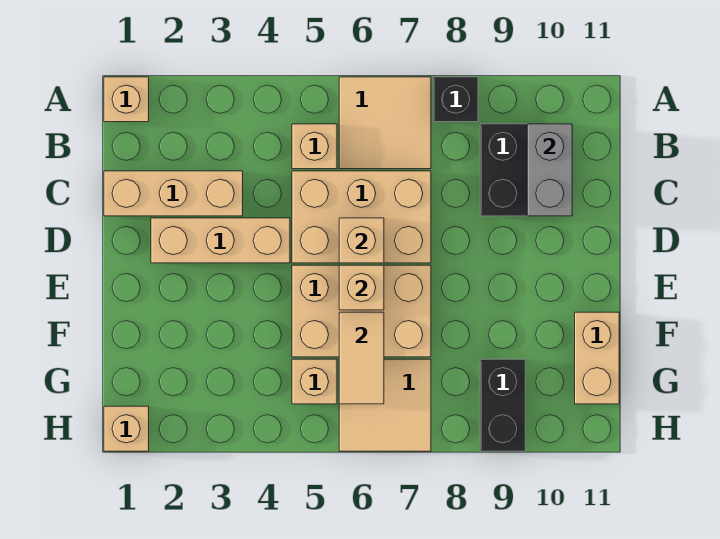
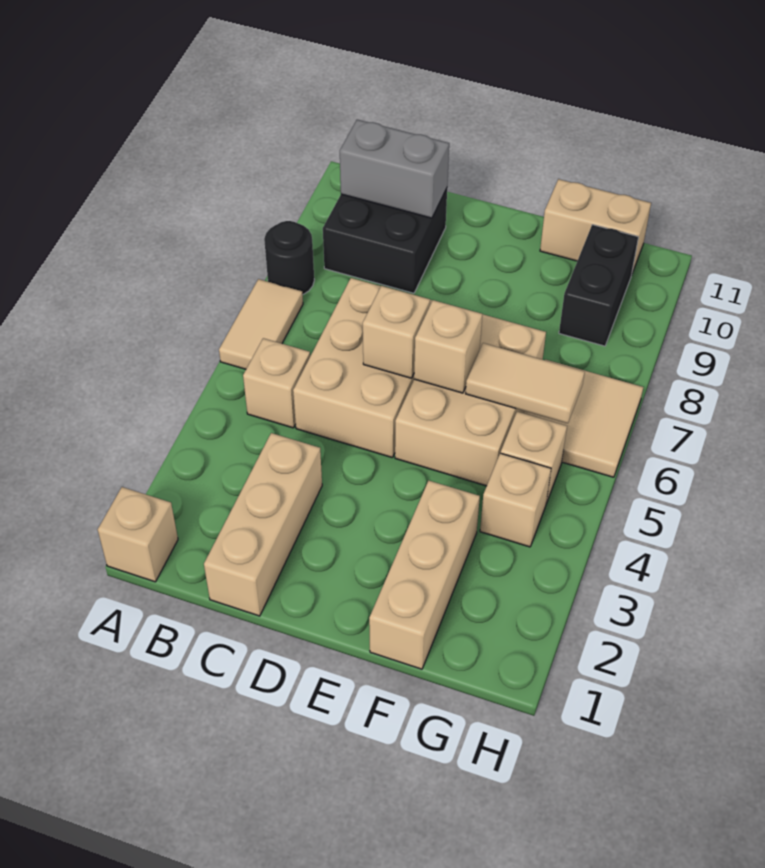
tan tile A6:B7 level 1 -> tan tile A6:A7 level 1
black brick A8 level 1 -> black round brick A8 level 1
tan brick D2:D4 level 1 -> tan brick F1:F3 level 1
black brick G9:H9 level 1 -> black brick G9:G10 level 1
tan brick H1 level 1 -> tan brick G4 level 1

